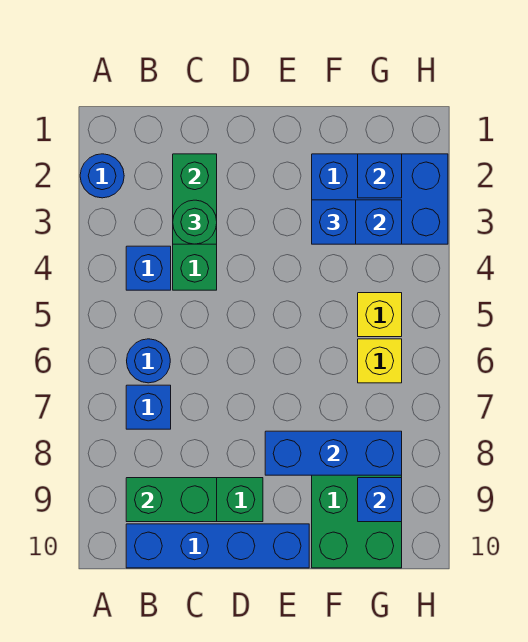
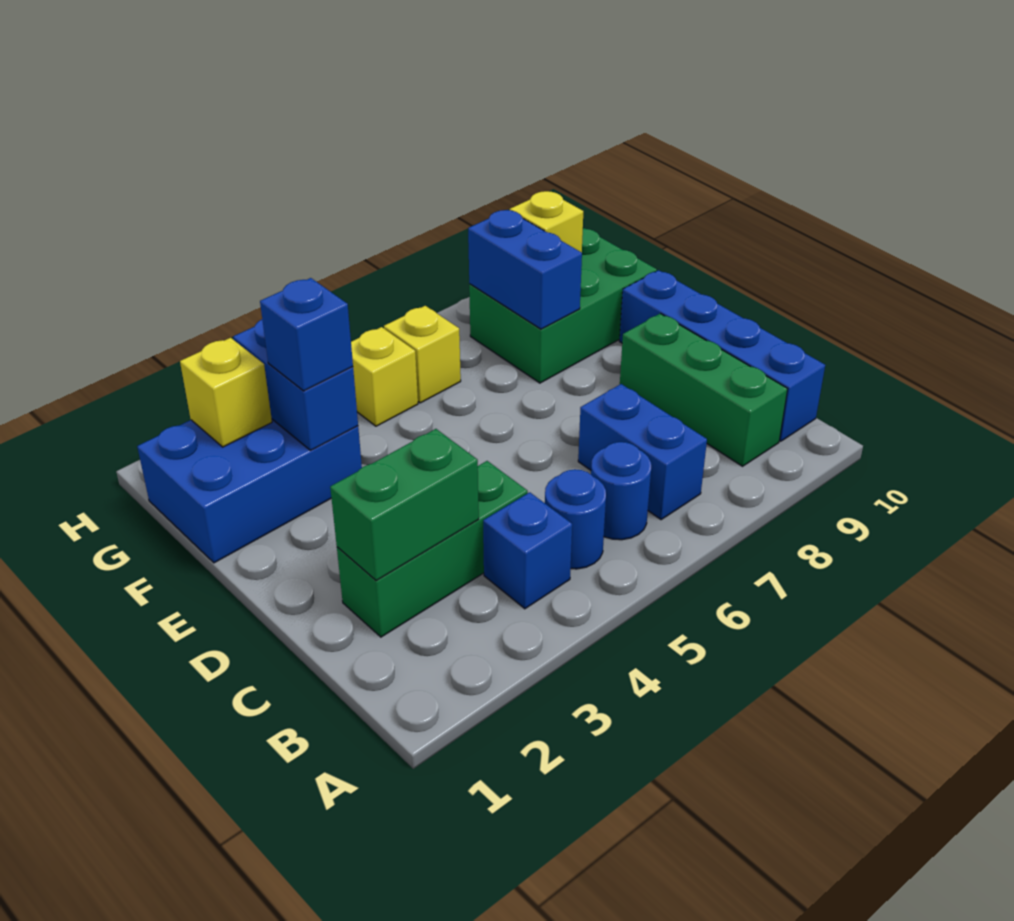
blue round brick A2 level 1 -> blue round brick B5 level 1
blue brick B7 level 1 -> blue brick B7:C7 level 1
green brick B9:C9 level 2 -> none
green round brick C3 level 3 -> none
blue brick E8:G8 level 2 -> blue brick F8:G8 level 2
blue brick F2:H3 level 1 -> blue brick F1:G3 level 1
blue brick G2 level 2 -> yellow brick G2 level 2
blue brick G9 level 2 -> yellow brick G9 level 2

